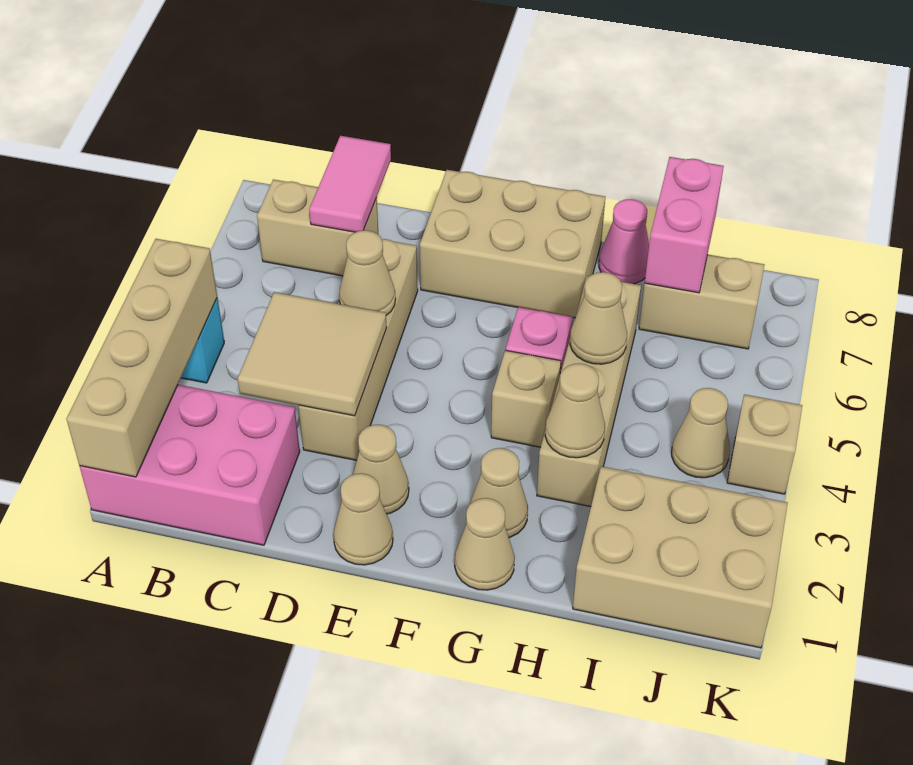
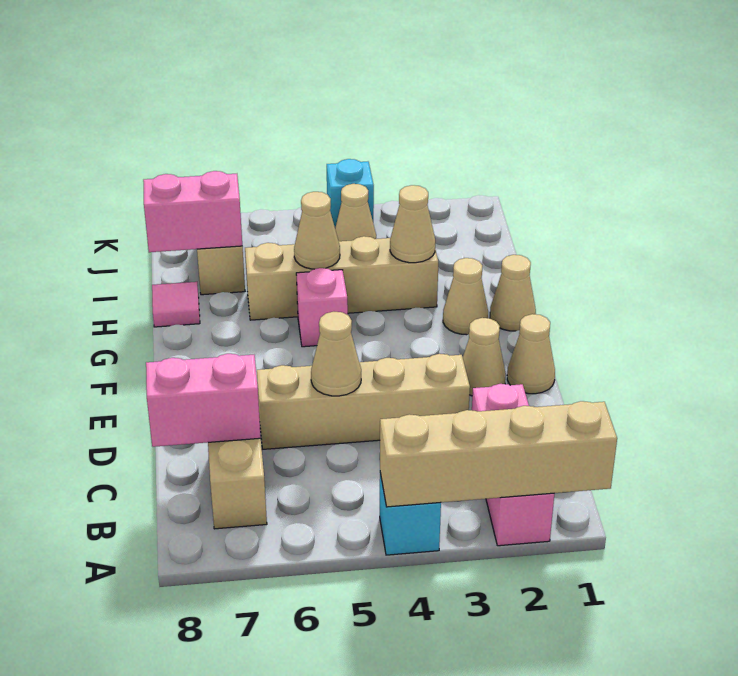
pink brick A1:C2 level 1 -> pink brick A2:C2 level 1
tan tile C3:D4 level 2 -> none
pink tile C7:C8 level 2 -> pink brick C7:C8 level 2
tan brick E7:G8 level 1 -> none
tan brick G4 level 1 -> none
pink cone H8 level 1 -> pink tile H8 level 1
tan brick I1:K2 level 1 -> none
tan brick K4 level 1 -> cyan brick K4 level 1

